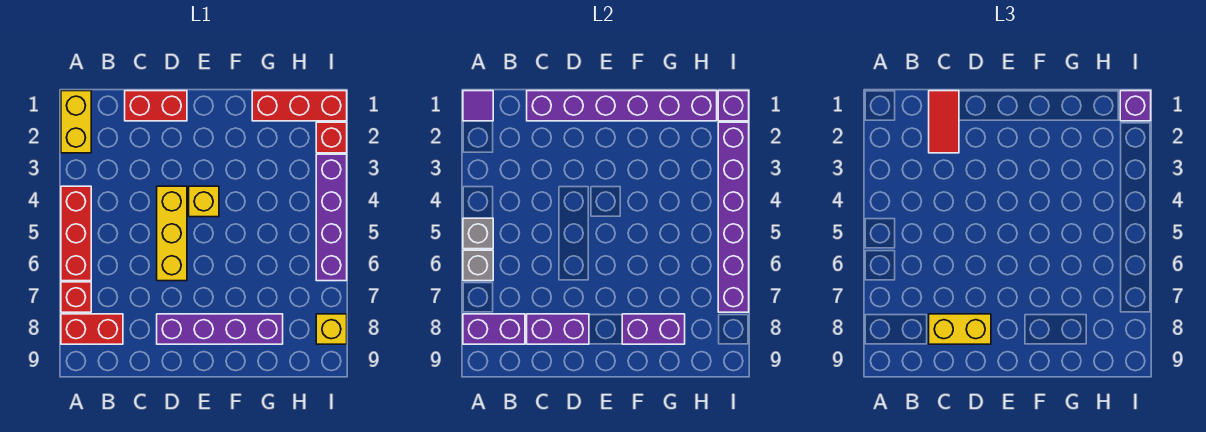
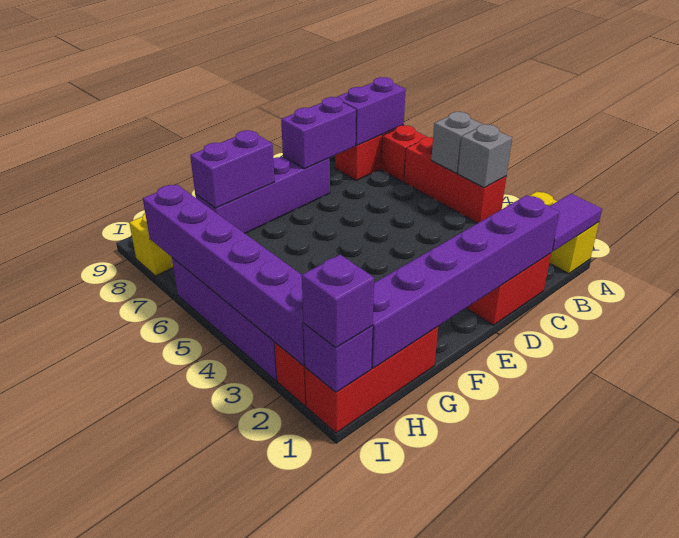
purple tile A1 level 2 -> purple tile A1:B1 level 2
grey brick A6 level 2 -> grey brick A4 level 2
red tile C1:C2 level 3 -> none
yellow brick C8:D8 level 3 -> none
yellow brick D4:D6 level 1 -> none
yellow brick E4 level 1 -> none

